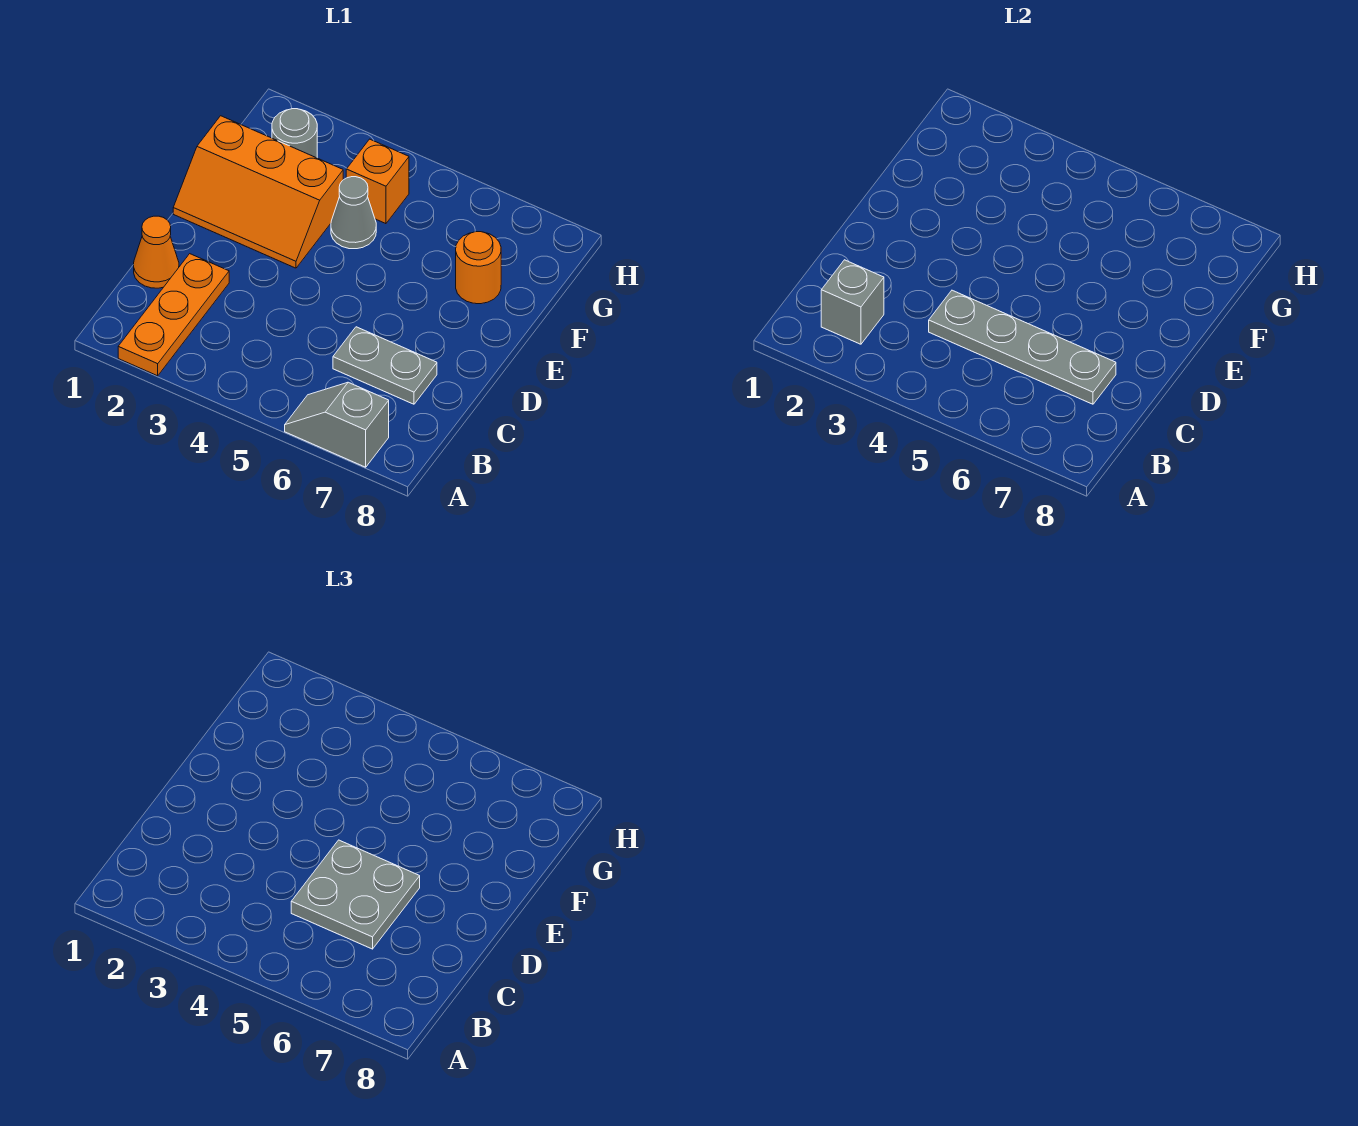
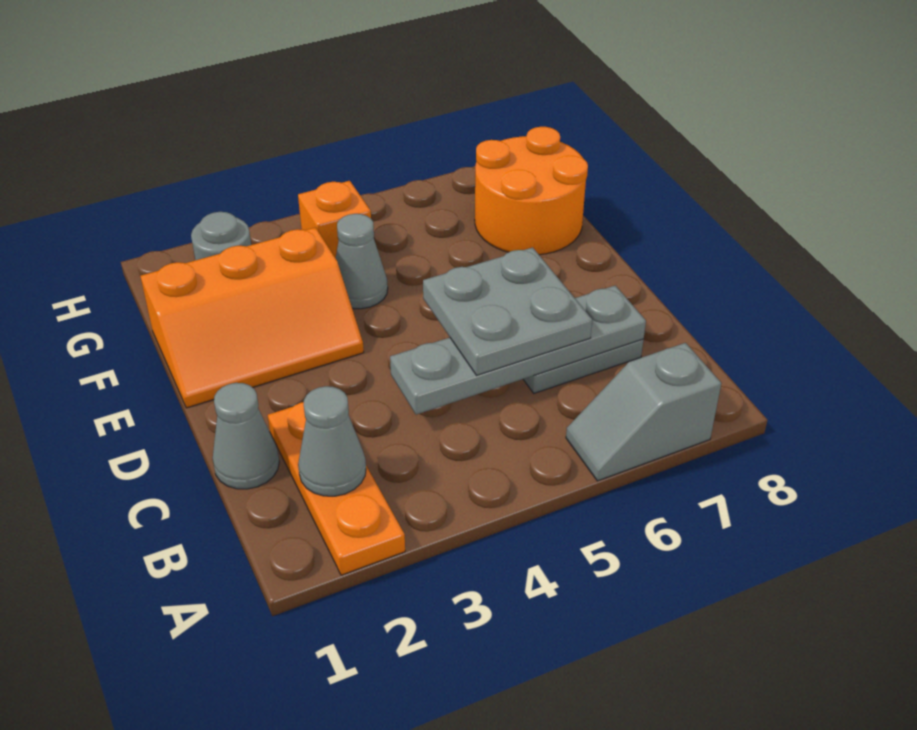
grey brick B2 level 2 -> grey cone B2 level 2
orange cone C1 level 1 -> grey cone C1 level 1
orange round brick F7 level 1 -> orange round brick F7:G8 level 1

